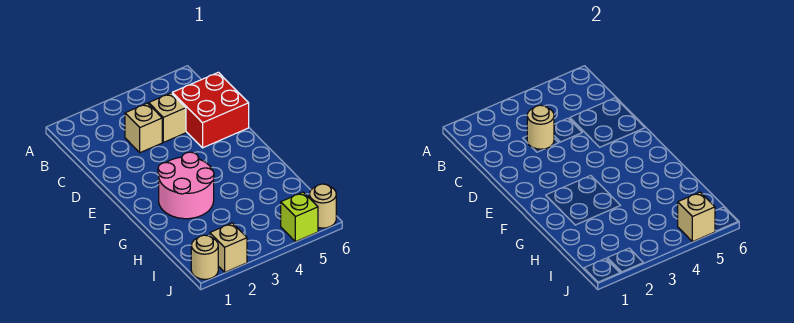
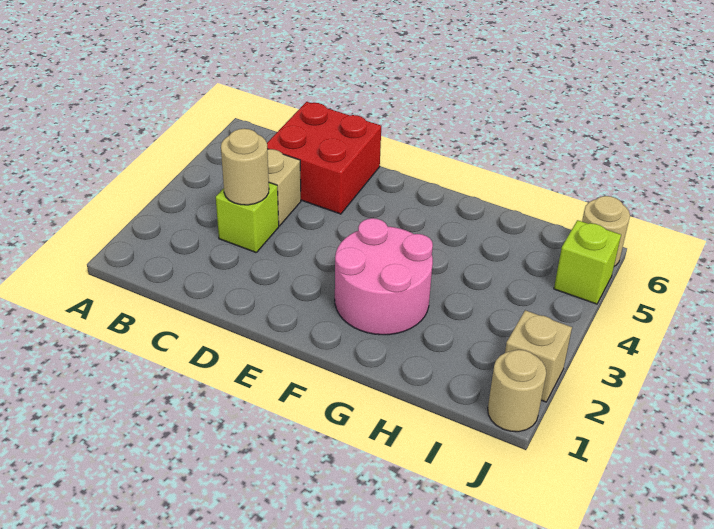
tan brick C3 level 1 -> lime brick C3 level 1
tan brick J5 level 2 -> none

